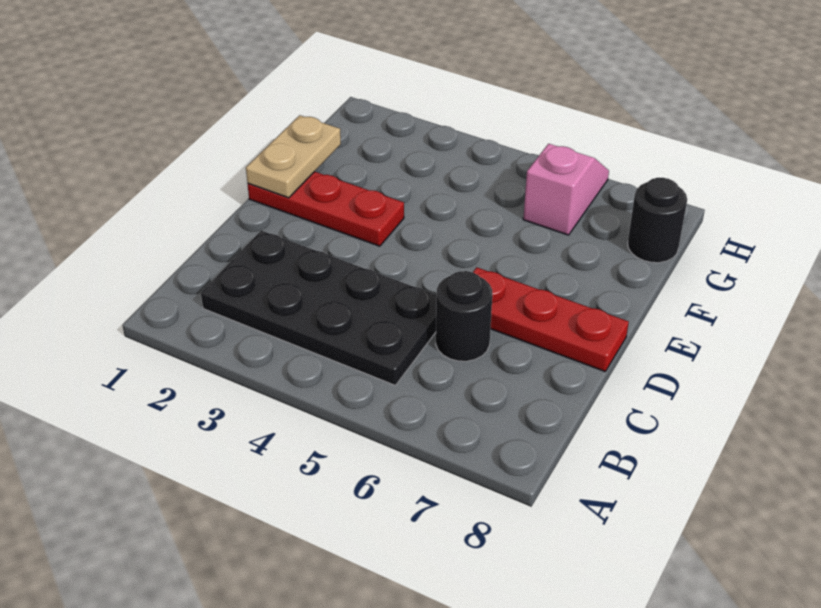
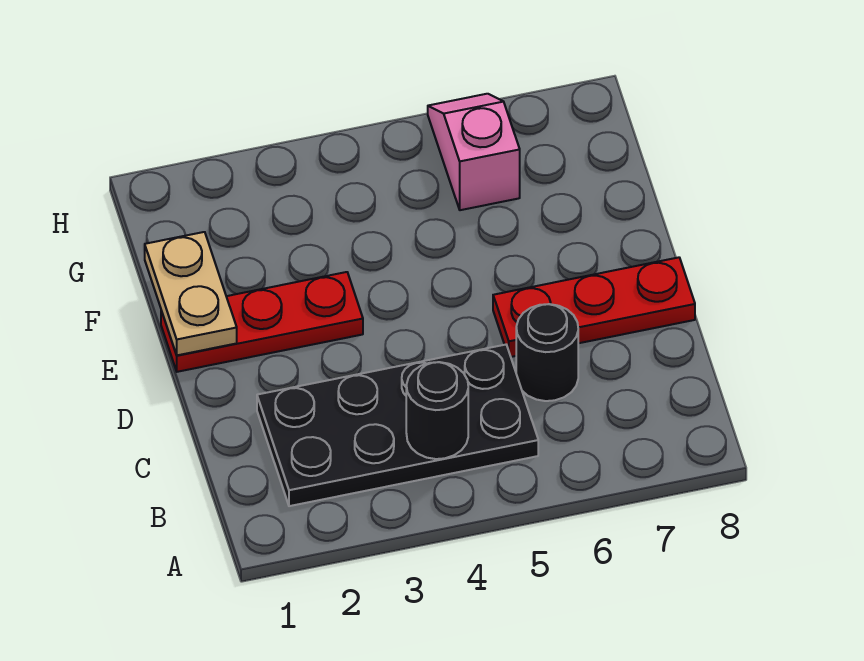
black round brick G8 level 1 -> black round brick B4 level 2

